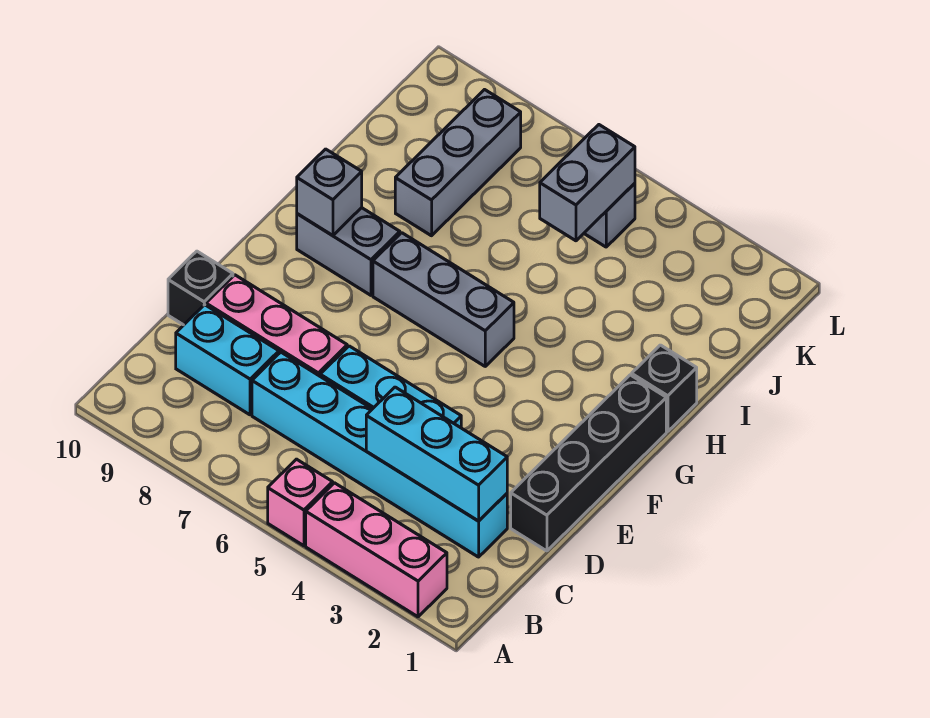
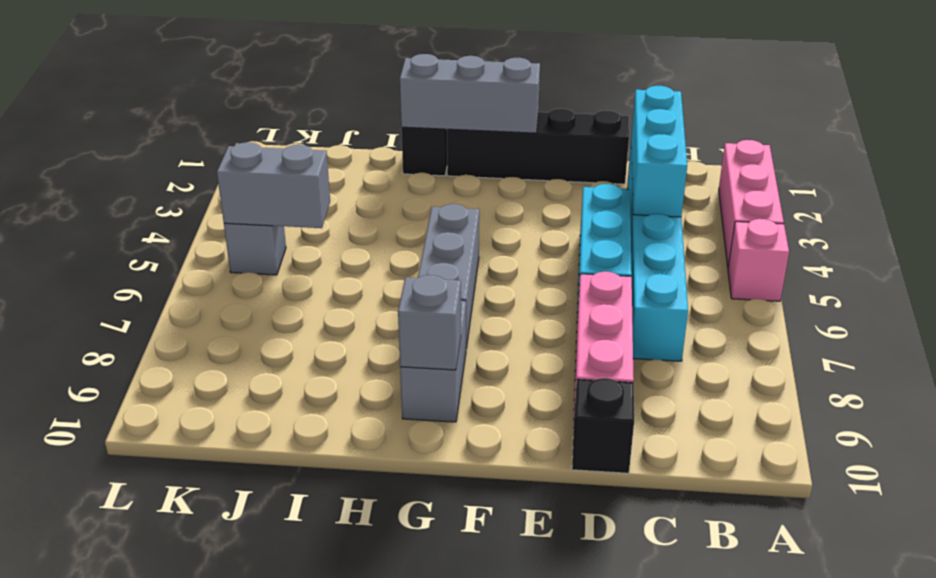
cyan brick C8:C9 level 1 -> none
grey brick I8:K8 level 1 -> grey brick F1:H1 level 2

